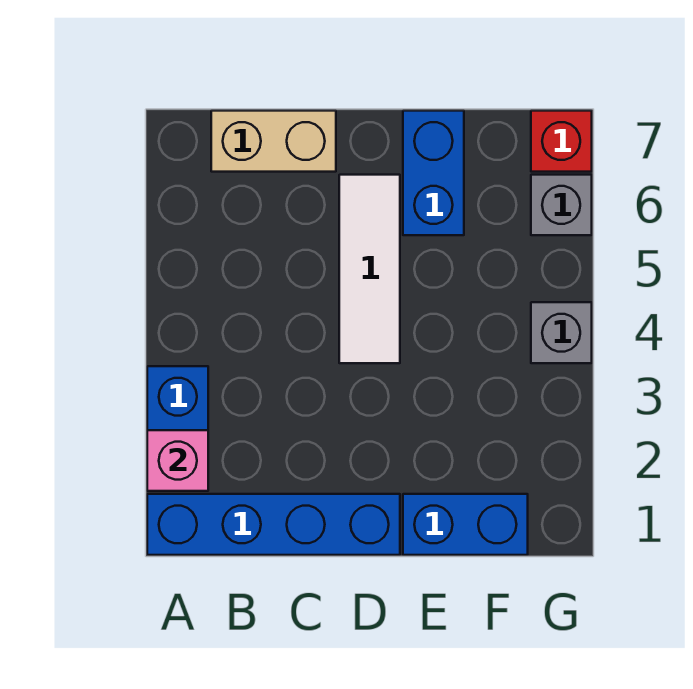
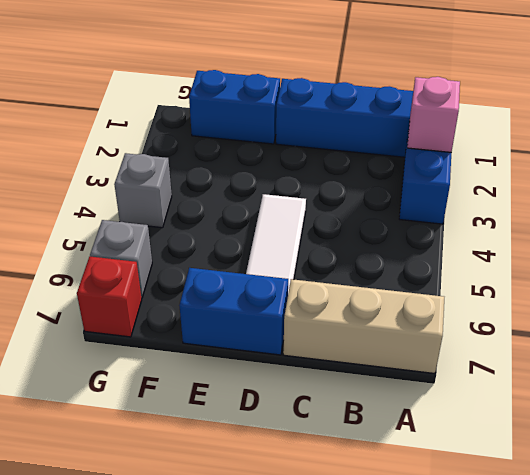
tan brick B7:C7 level 1 -> tan brick A7:C7 level 1
blue brick E6:E7 level 1 -> blue brick D7:E7 level 1

